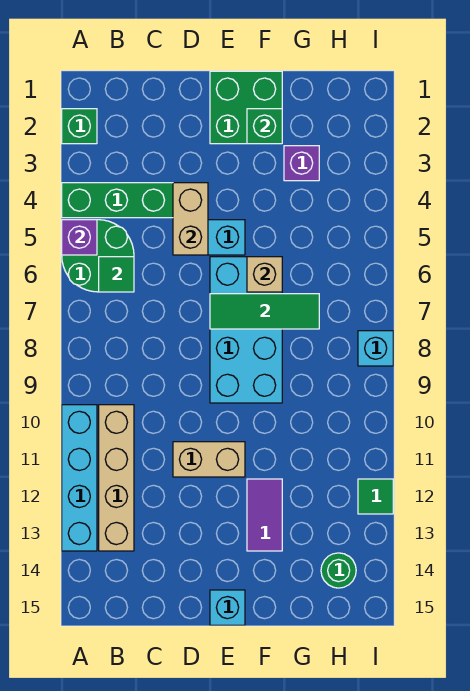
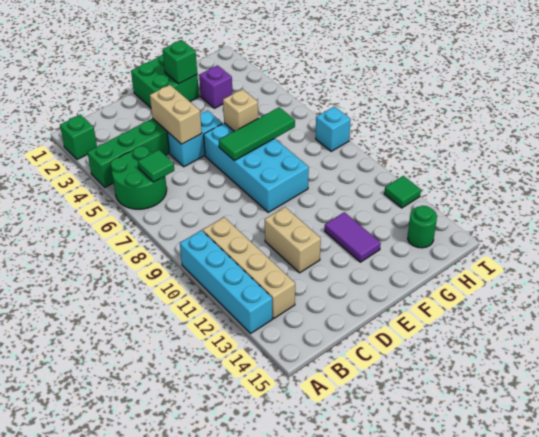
purple brick A5 level 2 -> none
tan brick D11:E11 level 1 -> tan brick D11:D12 level 1
cyan brick E15 level 1 -> none

